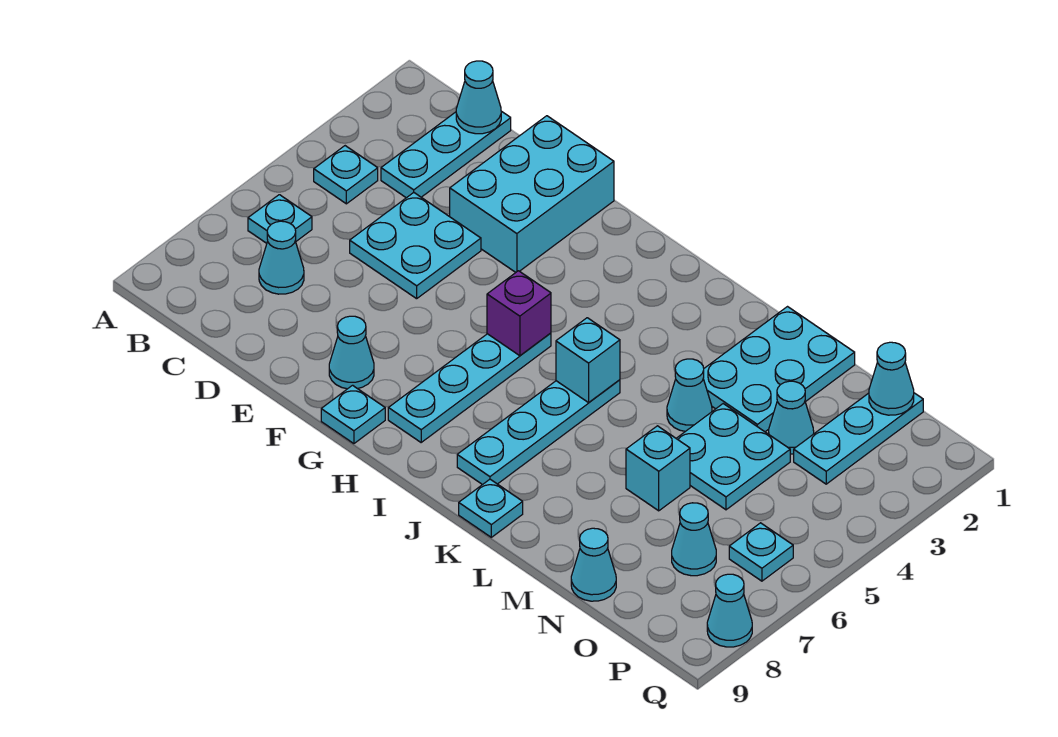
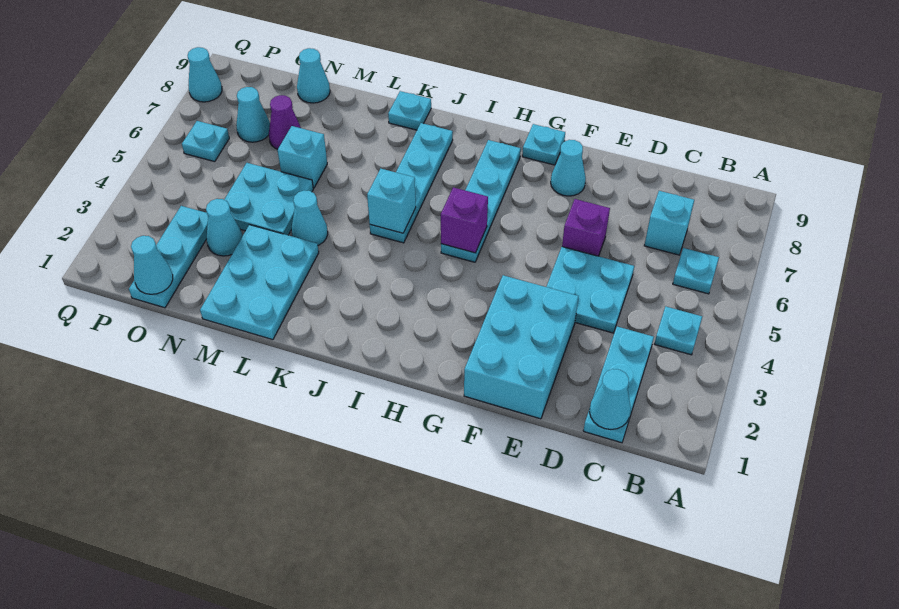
cyan cone C7 level 1 -> cyan brick C7 level 1
none -> purple brick E6 level 1
none -> purple cone N7 level 1

